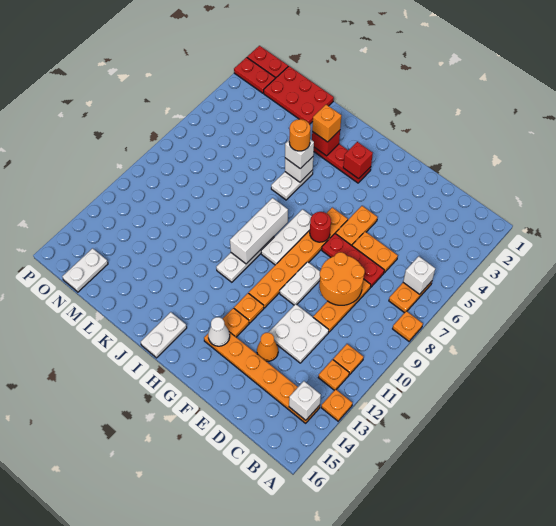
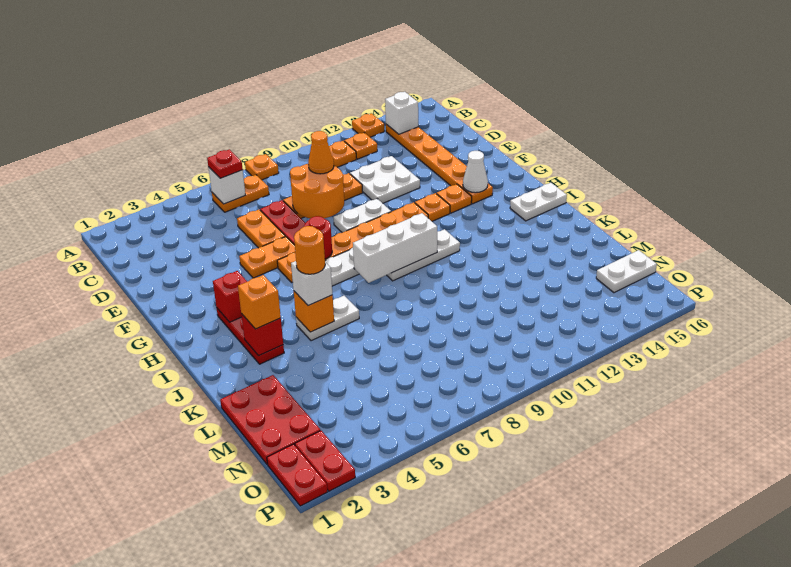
none -> red plate B6 level 3
orange cone E13 level 1 -> orange cone D9 level 3
white brick J5 level 2 -> orange brick J5 level 2

